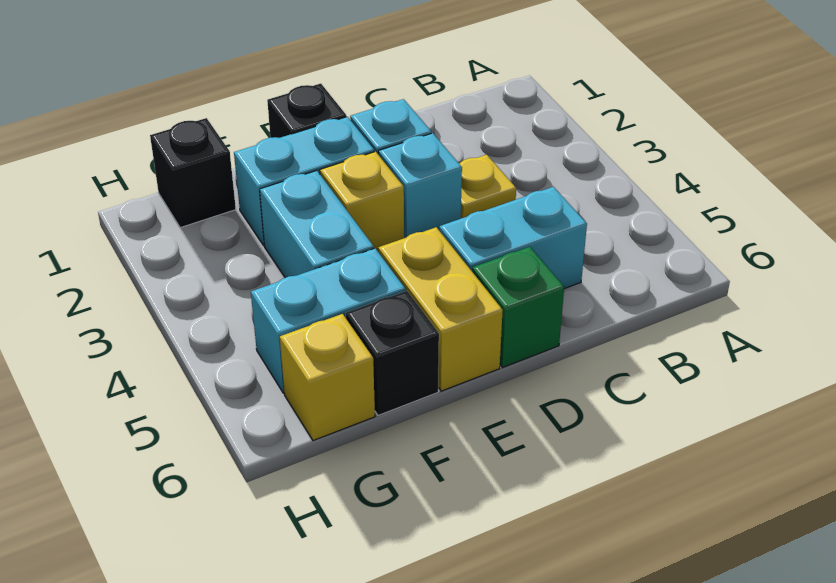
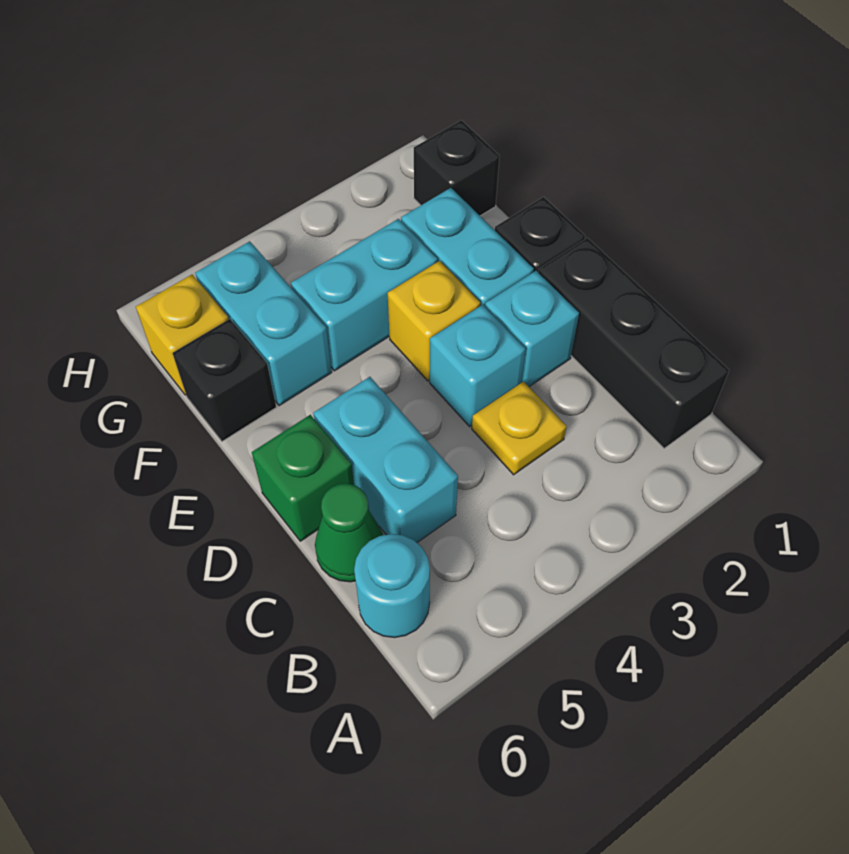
none -> black brick B1:D1 level 1
none -> cyan round brick B6 level 1
none -> green cone C6 level 1
yellow brick E5:E6 level 1 -> none

